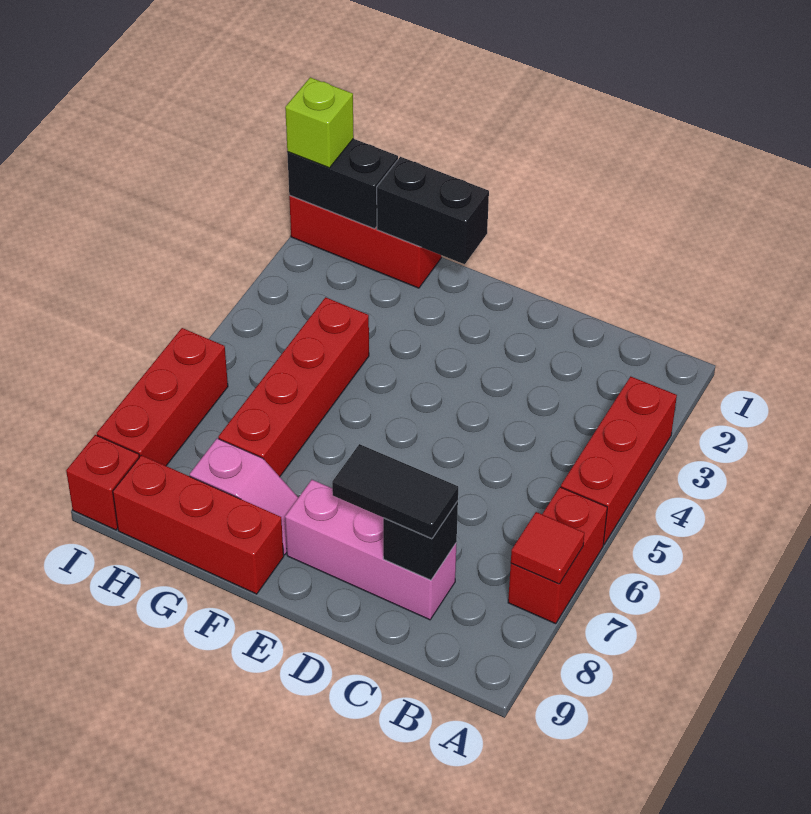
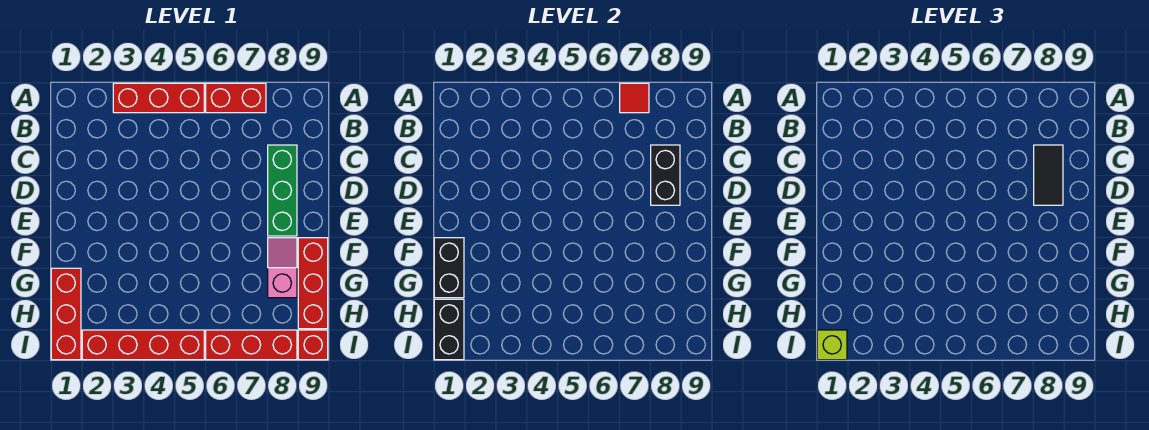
pink brick C8:E8 level 1 -> green brick C8:E8 level 1
black brick C8 level 2 -> black brick C8:D8 level 2
red brick G4:G7 level 1 -> red brick I2:I5 level 1

